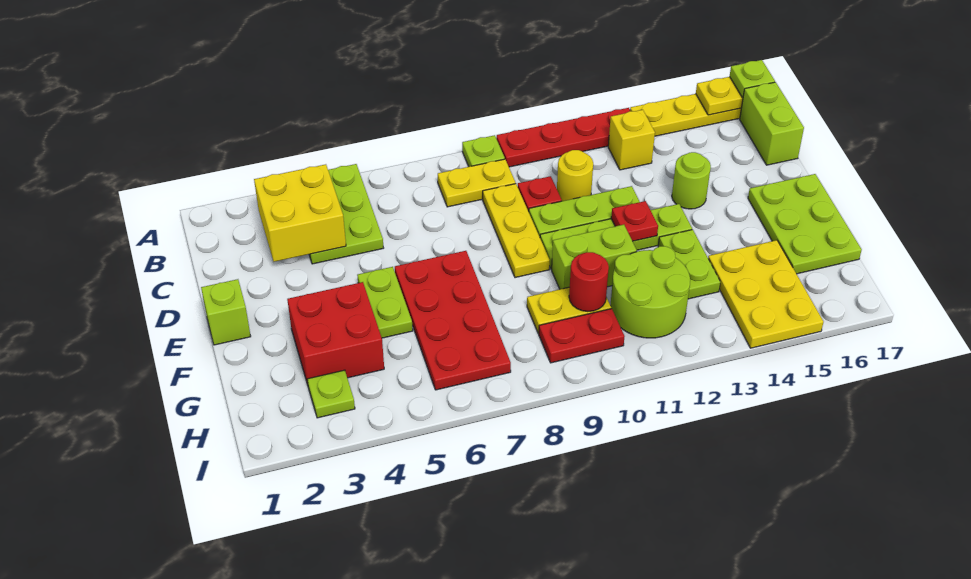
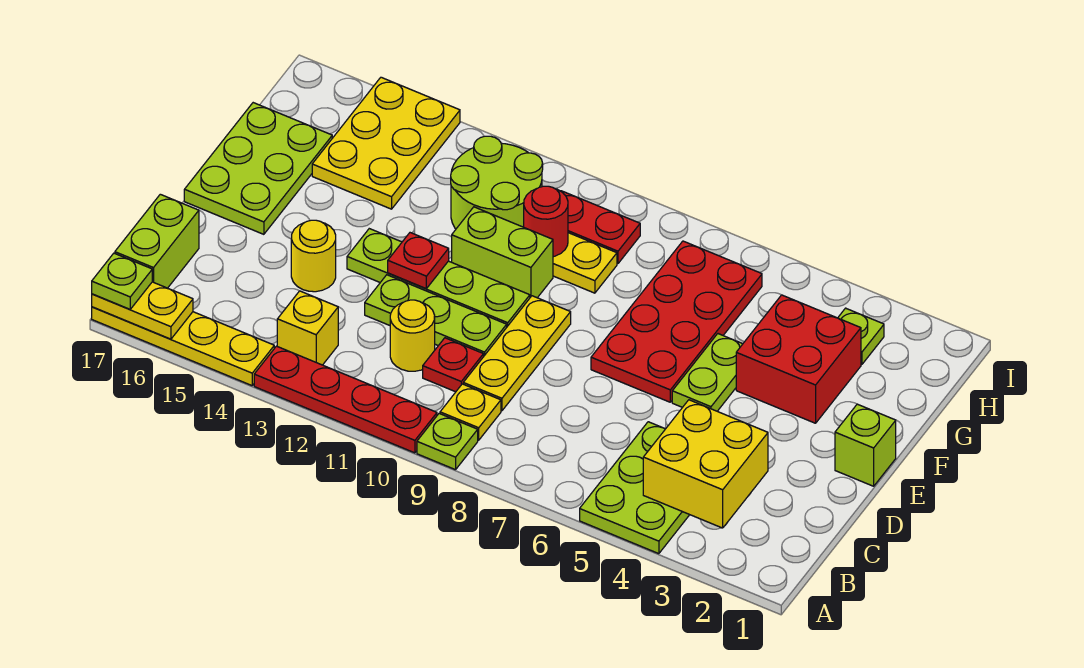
yellow plate B8:B9 level 1 -> yellow plate B9 level 1
lime round brick D14 level 1 -> yellow round brick D14 level 1
lime plate F13:G13 level 1 -> none

